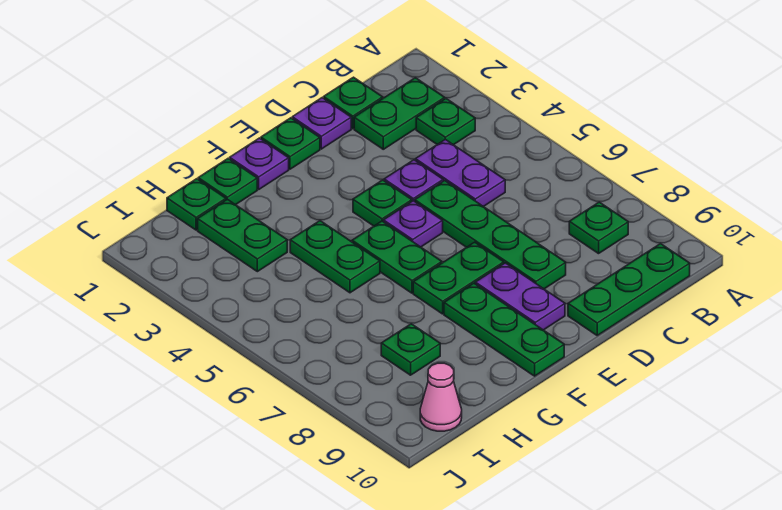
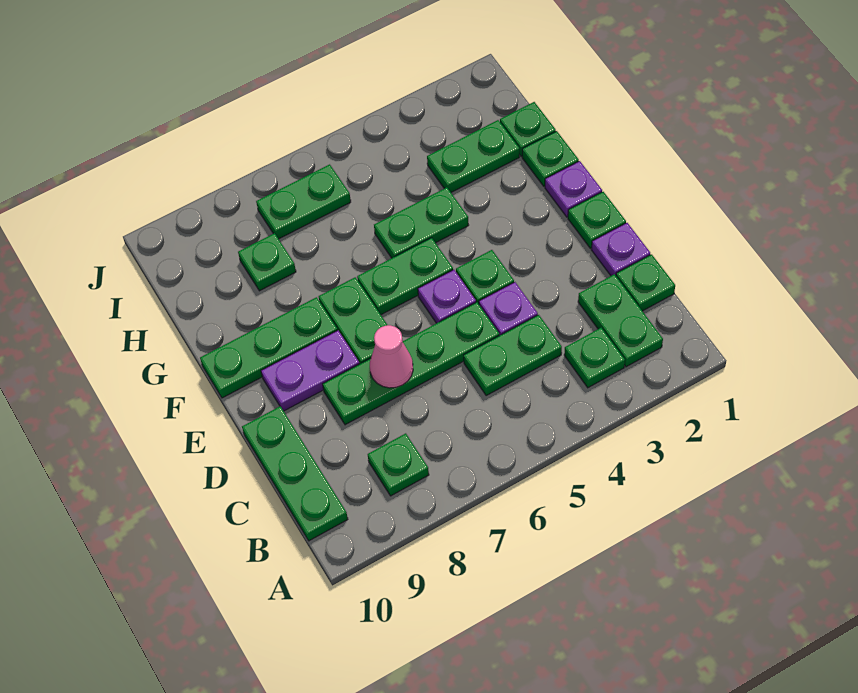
purple plate C4:C5 level 1 -> green plate C4:C5 level 1
none -> green plate I6:I7 level 1
pink cone I10 level 1 -> pink cone D7 level 2

